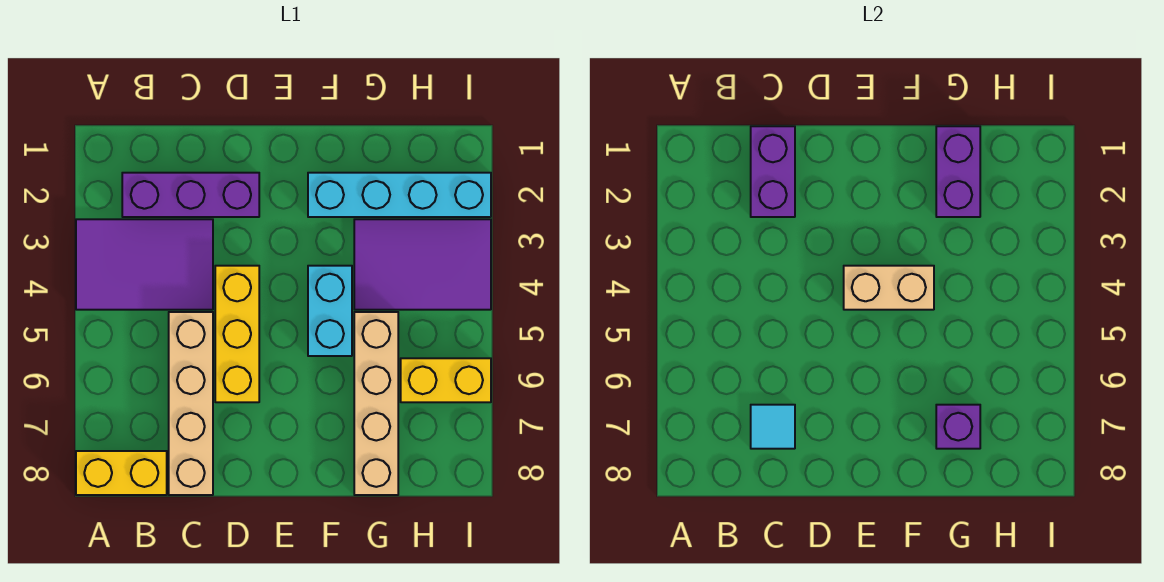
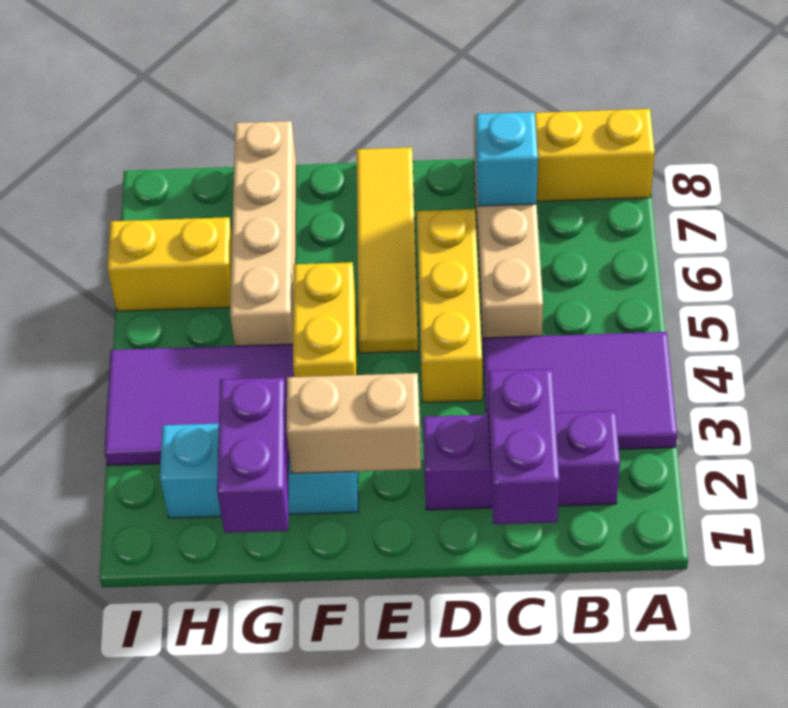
cyan tile C7 level 2 -> cyan brick C7 level 2
tan brick E4:F4 level 2 -> tan brick E2:F2 level 2
none -> yellow tile E5:E8 level 1
cyan brick F2:I2 level 1 -> cyan brick F2:H2 level 1
cyan brick F4:F5 level 1 -> yellow brick F4:F5 level 1
purple brick G7 level 2 -> none

